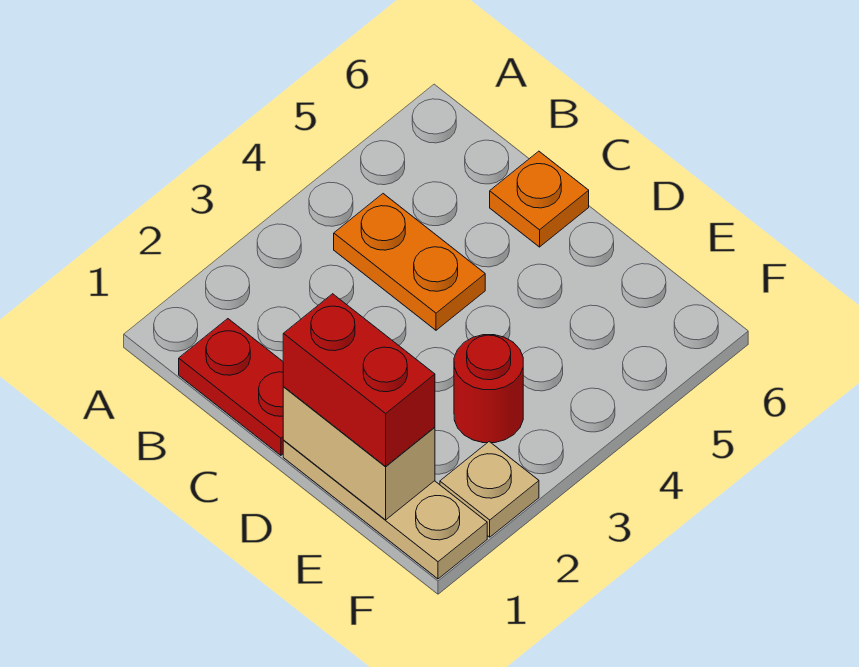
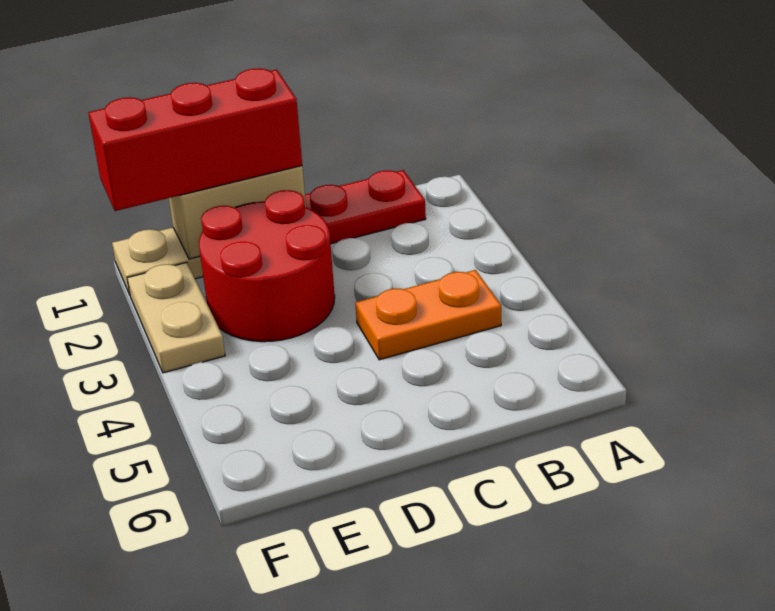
orange plate C6 level 1 -> none
red brick D1:E1 level 3 -> red brick D1:F1 level 3
red round brick E3 level 1 -> red round brick D2:E3 level 1
tan plate F2 level 1 -> tan plate F2:F3 level 1

